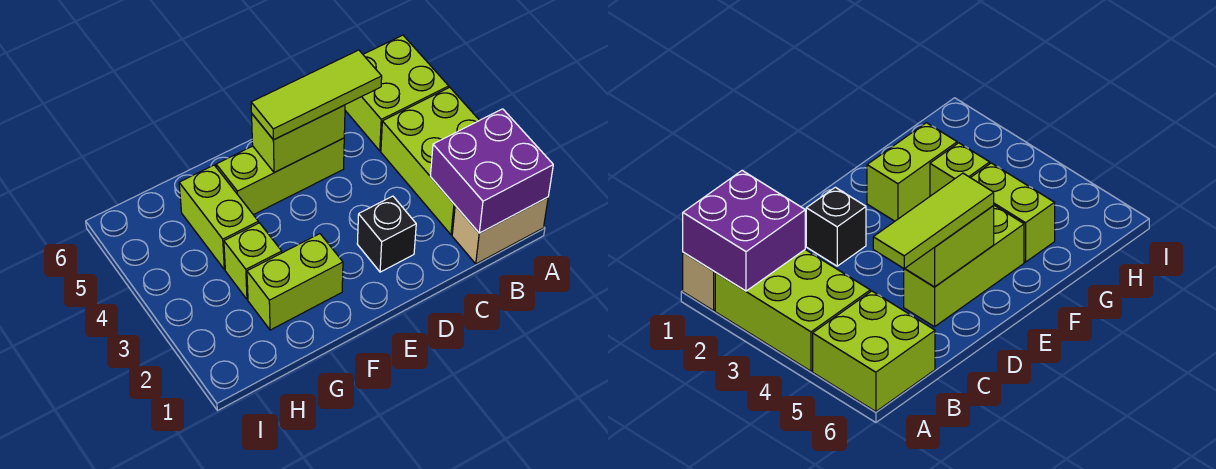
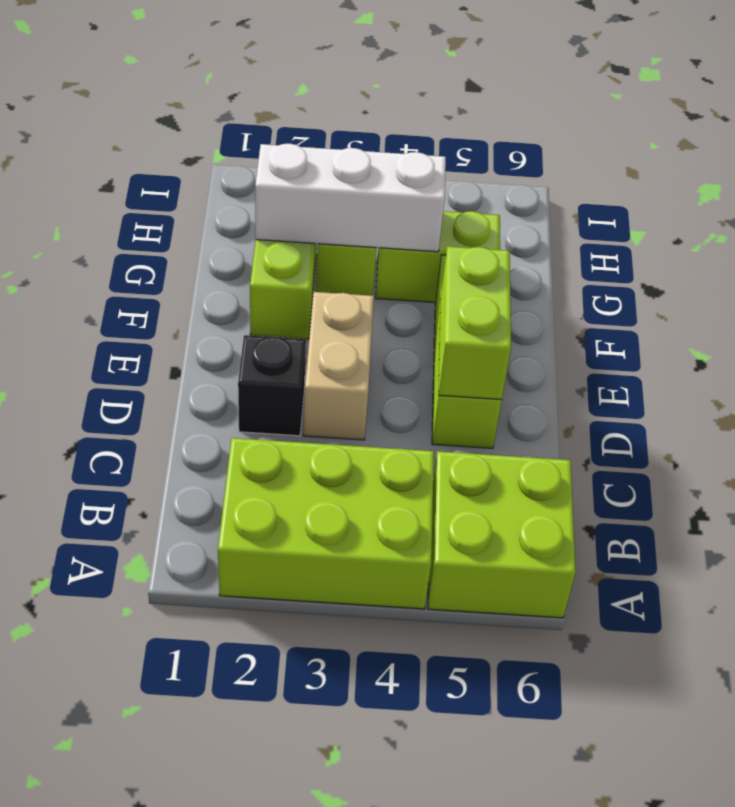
tan brick A1:B1 level 1 -> tan brick D3:E3 level 1
purple brick A1:B2 level 2 -> none
lime tile C5:E5 level 3 -> none
none -> white brick G2:G4 level 2

